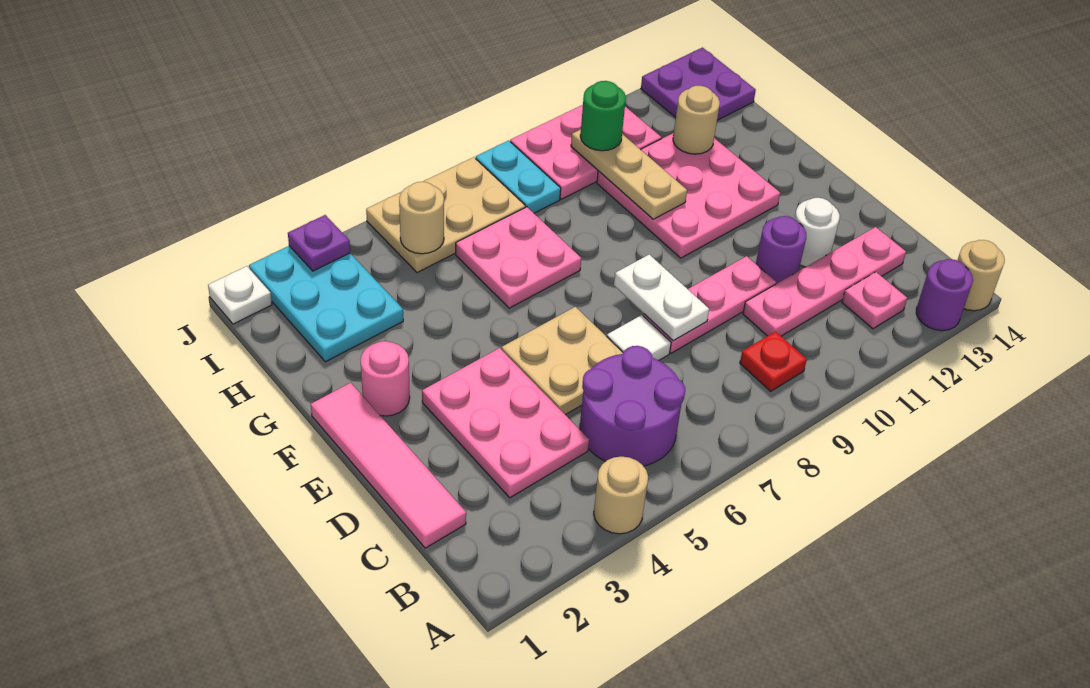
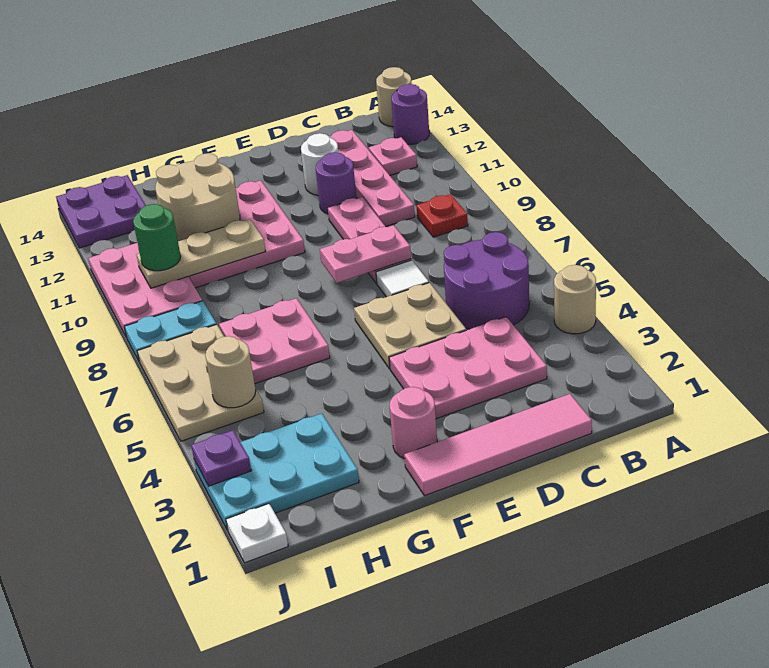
white plate D8:E8 level 2 -> pink plate D8:E8 level 2
tan round brick H12 level 2 -> tan round brick G11:H12 level 2

